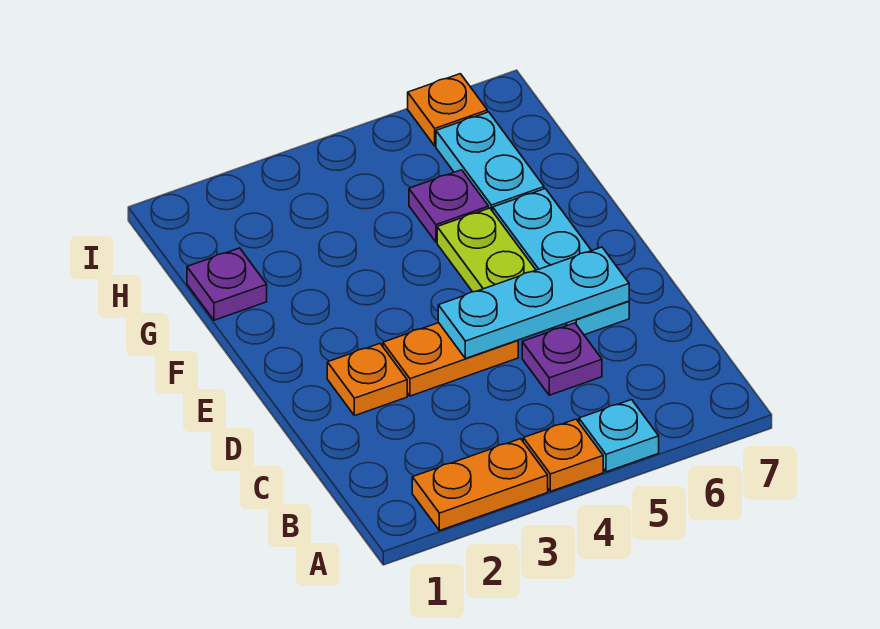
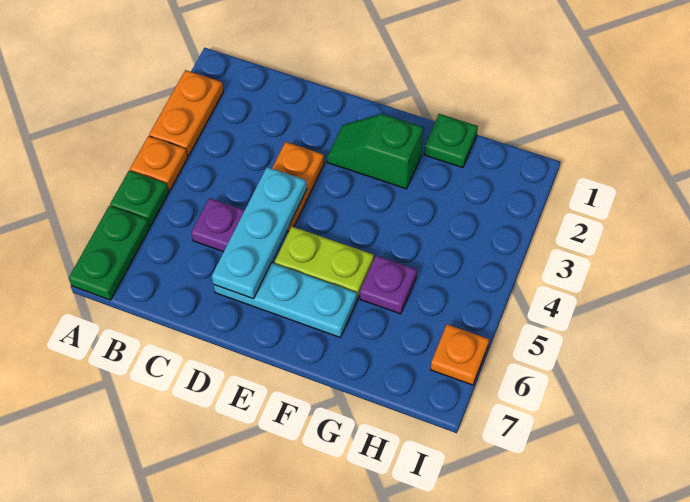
cyan plate A5 level 1 -> green plate A5 level 1
none -> green plate A6:A7 level 1
orange plate D2 level 1 -> none
none -> green slope E2:F2 level 1 top F
purple plate G1 level 1 -> green plate G1 level 1
cyan plate G6:H6 level 1 -> none

